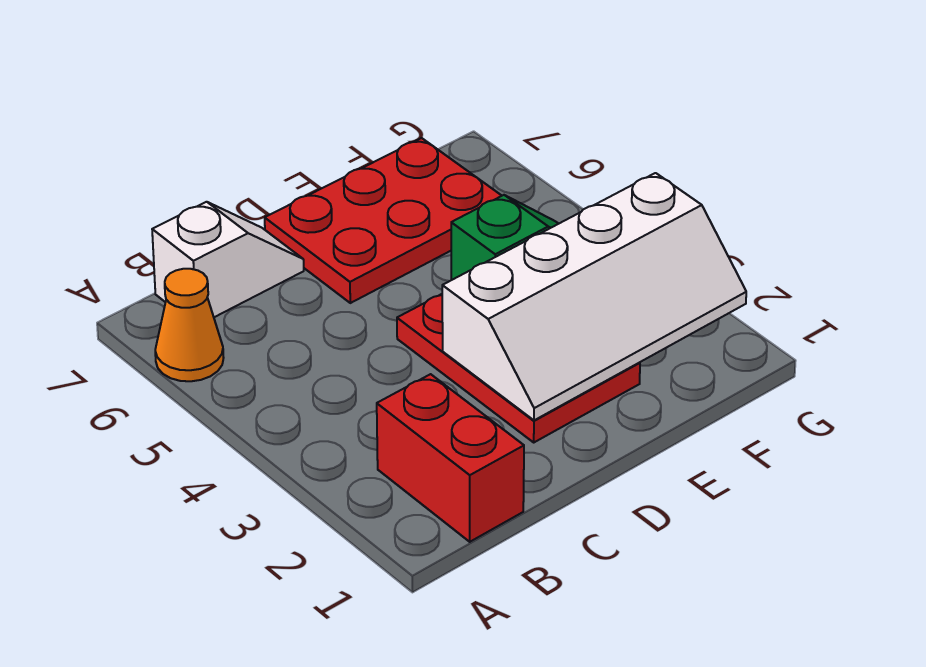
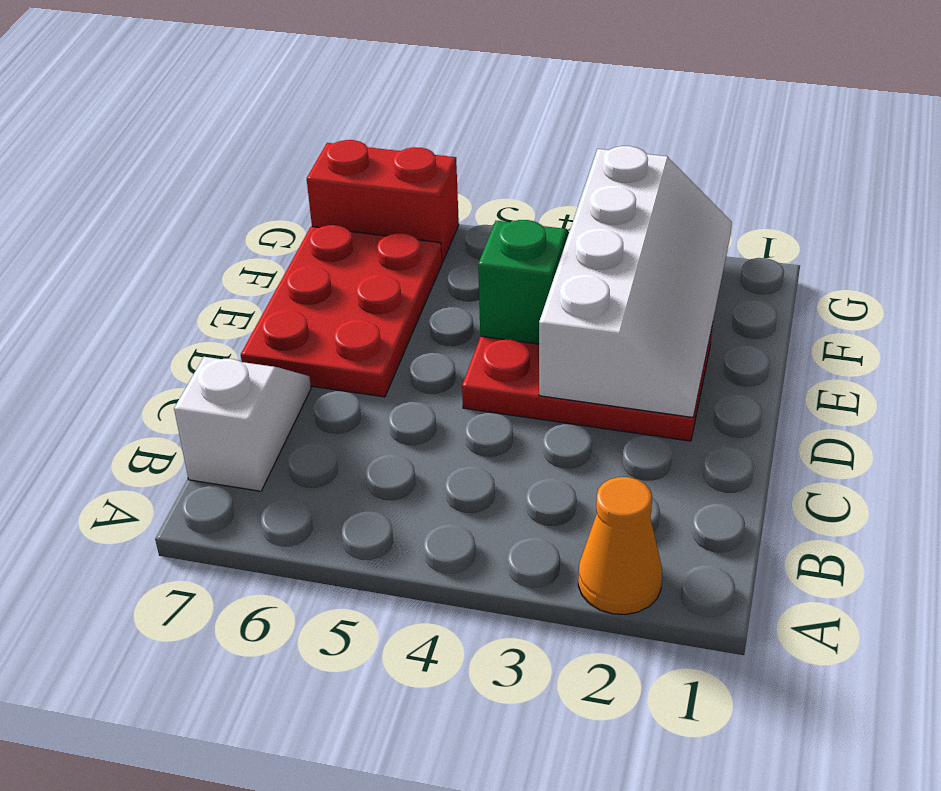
orange cone A6 level 1 -> orange cone A2 level 1
red brick B1:B2 level 1 -> red brick G6:G7 level 1

